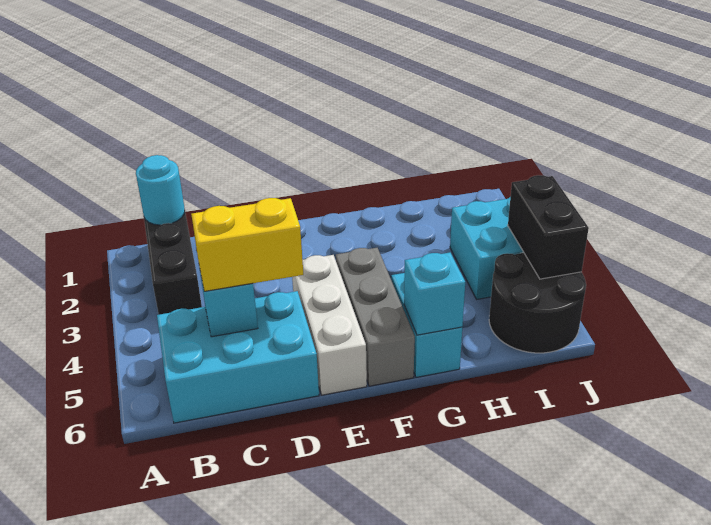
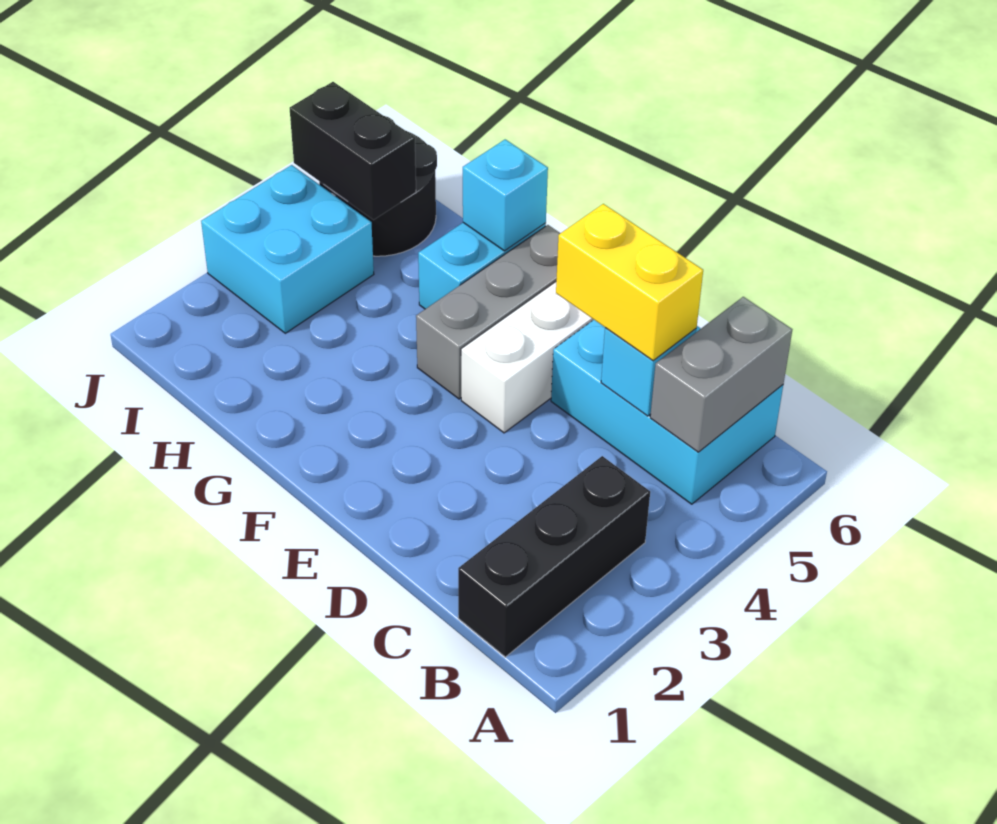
cyan round brick B1 level 2 -> none
none -> grey brick B5:B6 level 2
black brick J4:J5 level 2 -> black brick I5:J5 level 2

